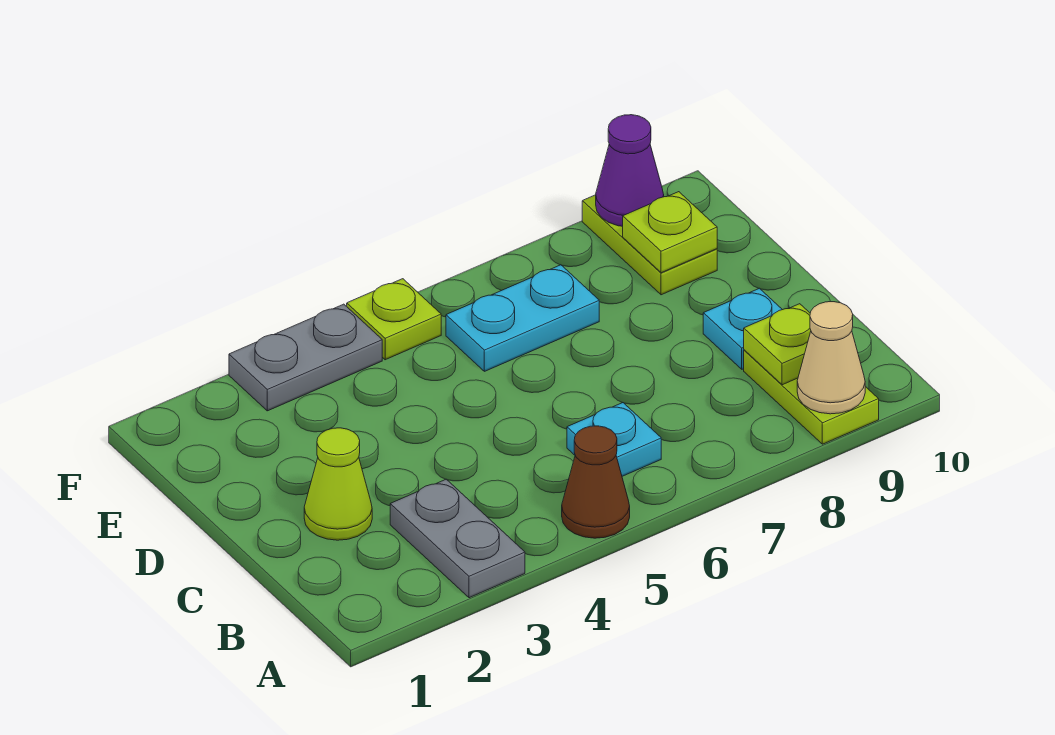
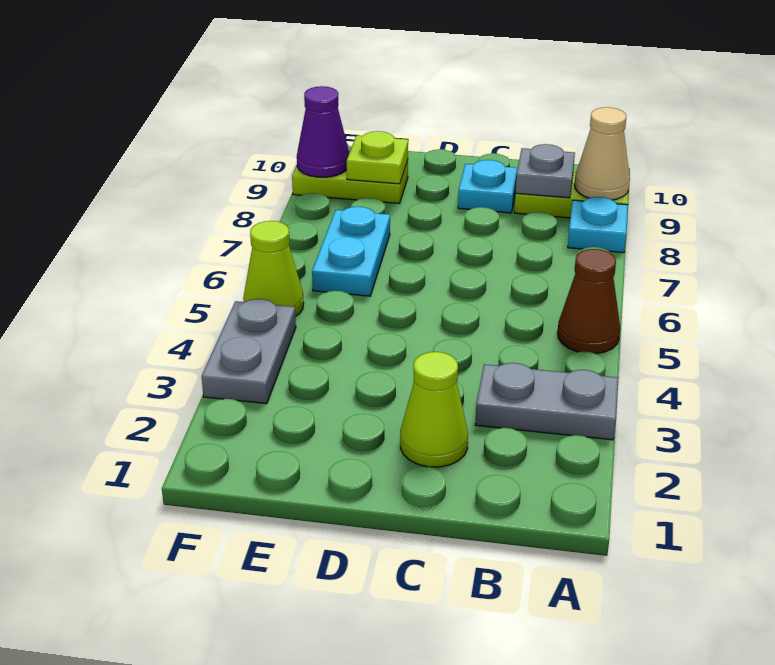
cyan plate B6 level 1 -> cyan plate A8 level 1
lime plate B9 level 2 -> grey plate B9 level 2
lime plate F5 level 1 -> lime cone F5 level 1

